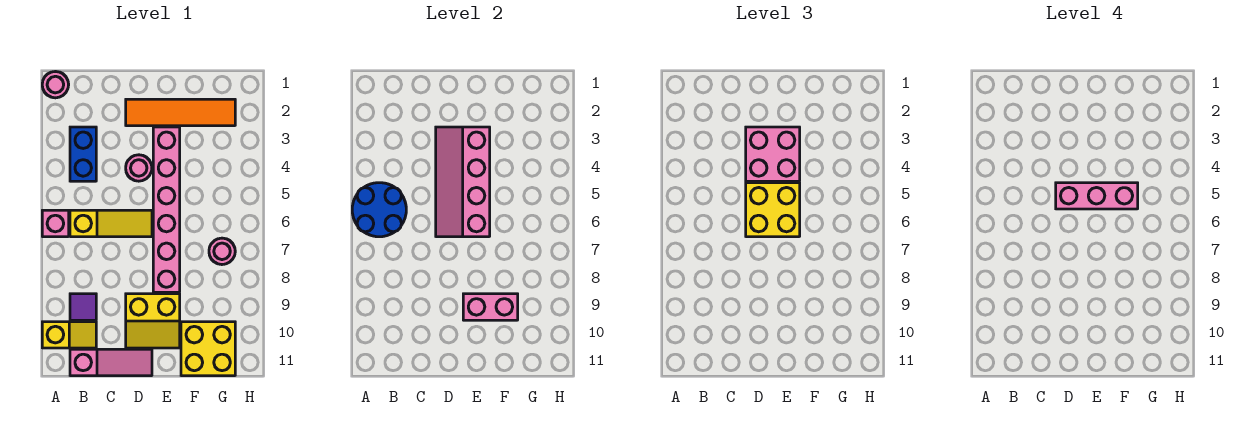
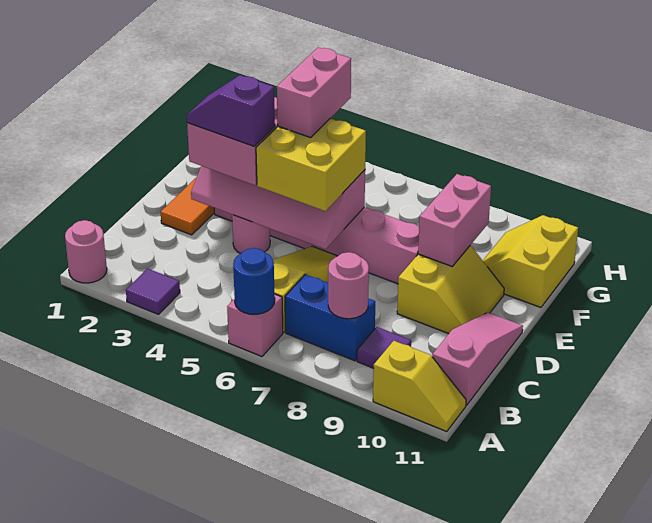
none -> purple tile A3 level 1
blue round brick A5:B6 level 2 -> blue round brick A6 level 2
yellow slope A10:B10 level 1 top A -> yellow slope A10:A11 level 1 top 10
blue brick B3:B4 level 1 -> blue brick B7:B8 level 1
none -> purple slope D3:D4 level 4 top 4
pink brick D5:F5 level 4 -> pink brick E5:F5 level 4
yellow brick F10:G11 level 1 -> yellow slope F10:G11 level 1 top 11
pink round brick G7 level 1 -> pink round brick B8 level 2

